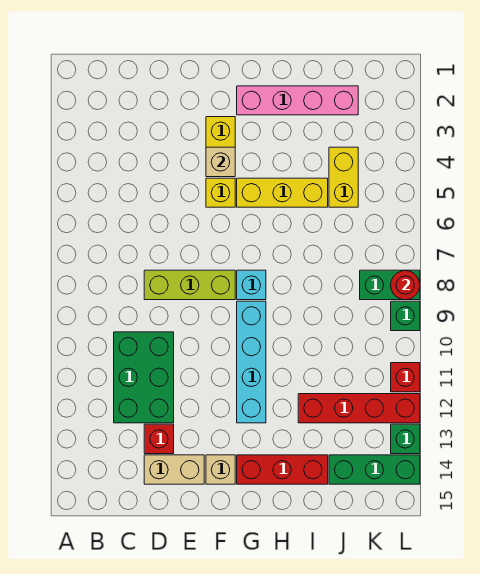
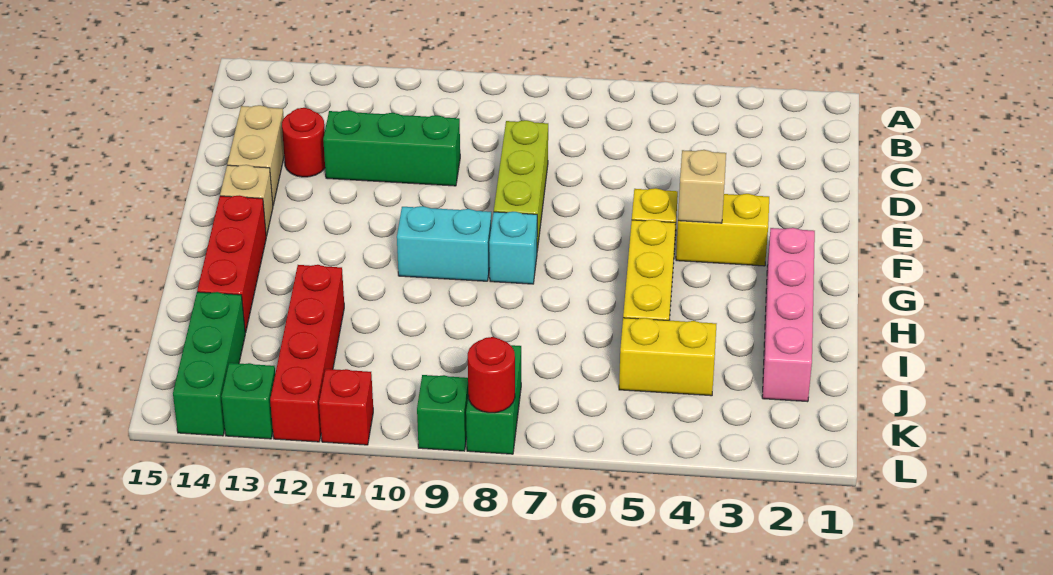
green brick C10:D12 level 1 -> green brick D10:D12 level 1
red brick D13 level 1 -> red round brick D13 level 1
cyan brick G9:G12 level 1 -> cyan brick G9:G10 level 1

